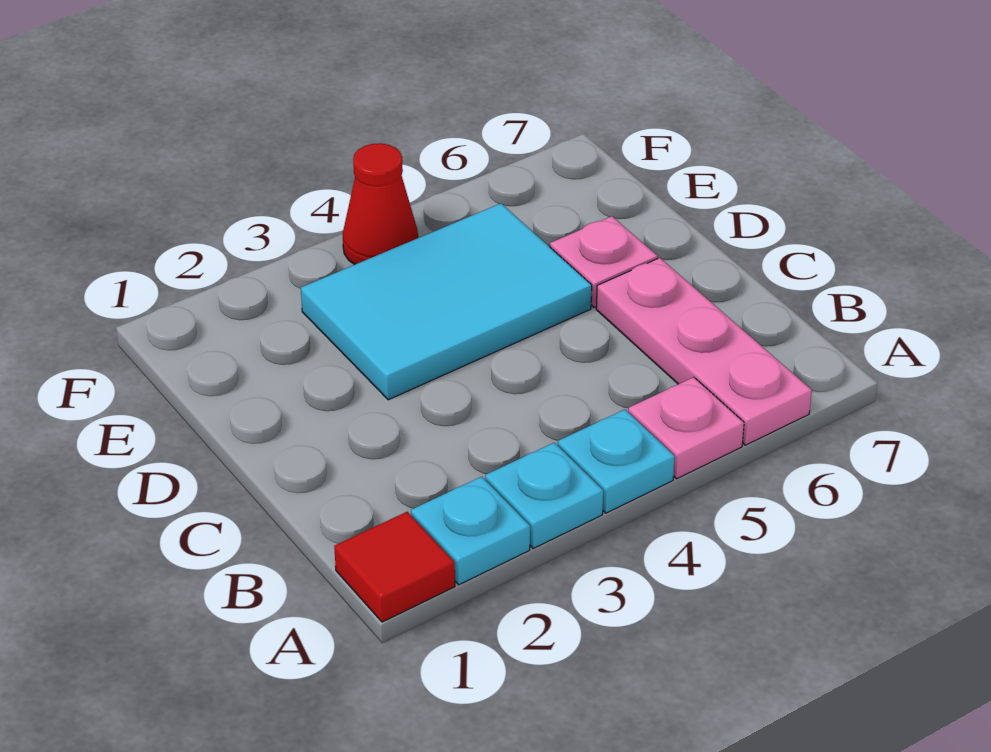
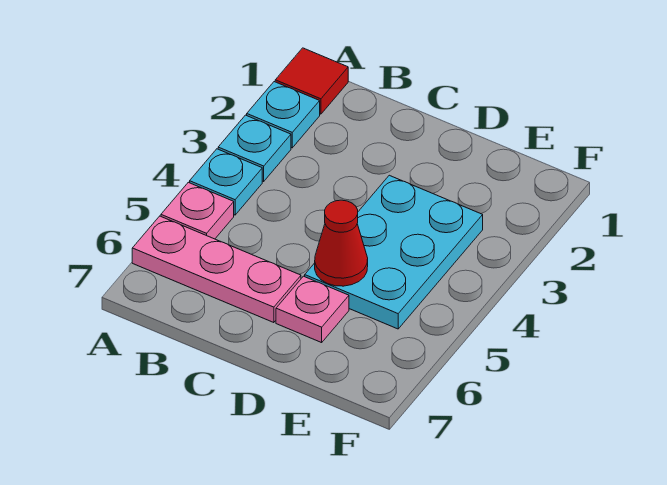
cyan tile D3:E5 level 1 -> cyan plate D3:E5 level 1
red cone F4 level 1 -> red cone D5 level 2

